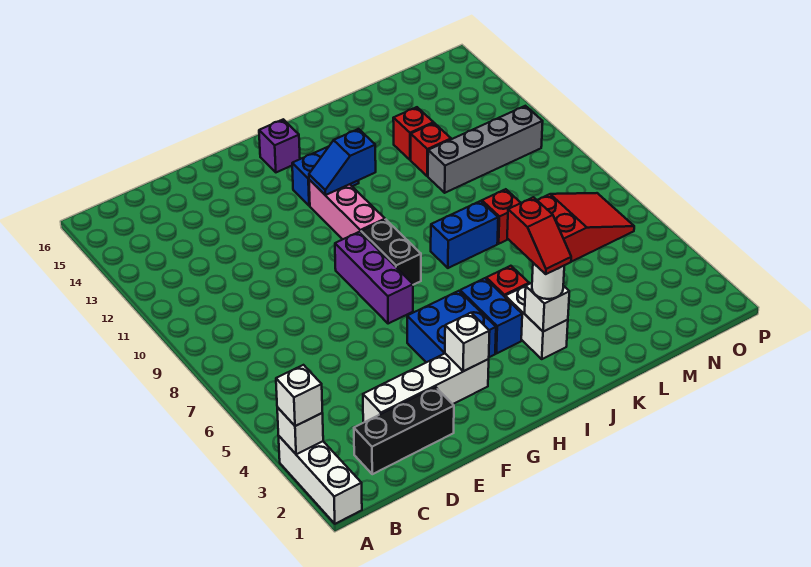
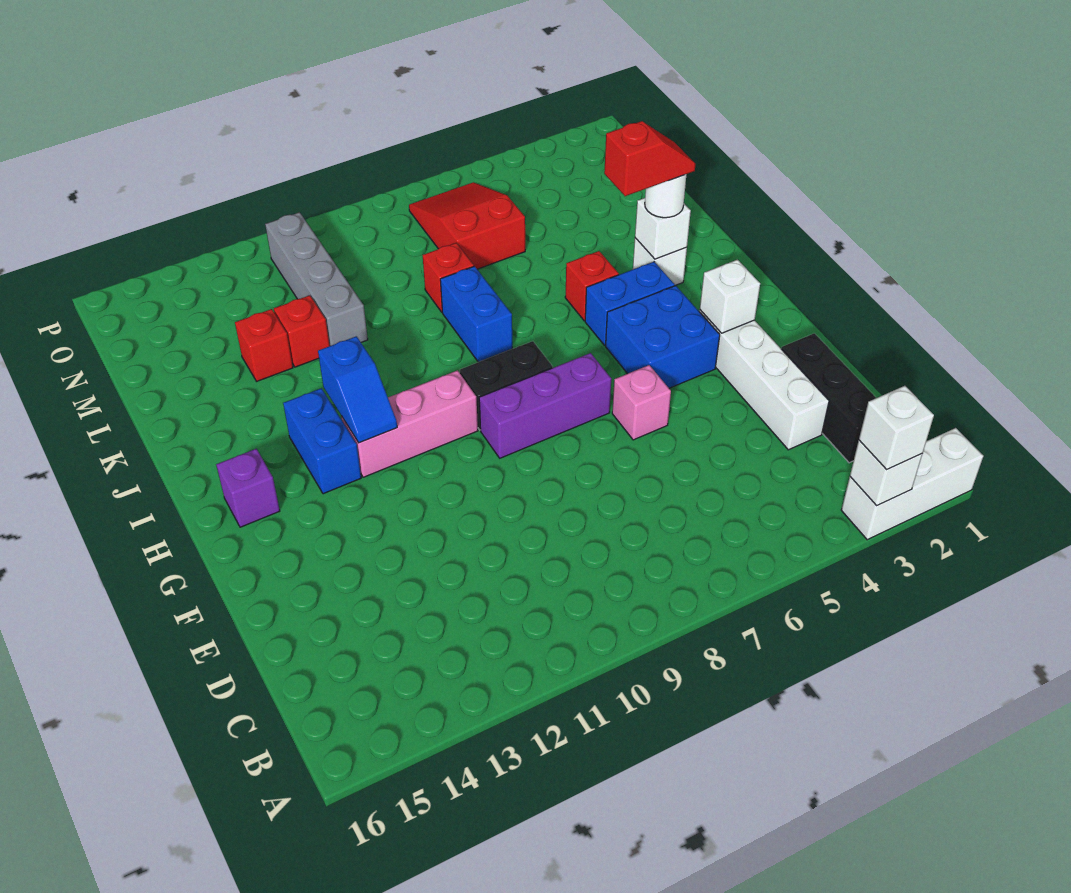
none -> pink brick F6 level 1
white brick J3:J4 level 1 -> white brick J3 level 1

